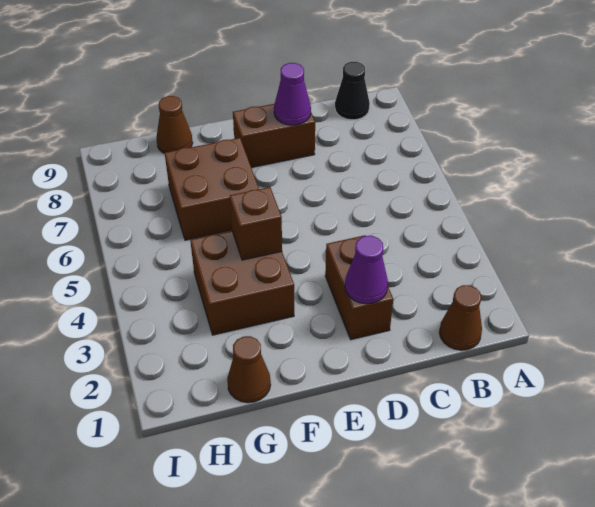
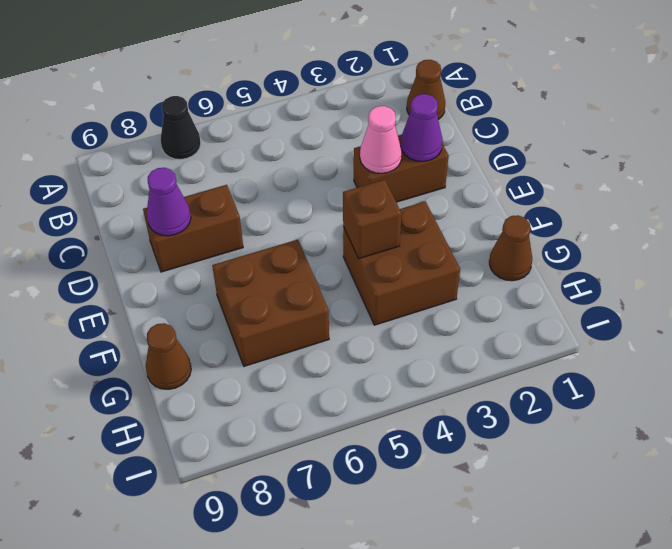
black cone B9 level 1 -> black cone A7 level 1
none -> pink cone D3 level 2
brown brick D8:E8 level 1 -> brown brick D7:D8 level 1

